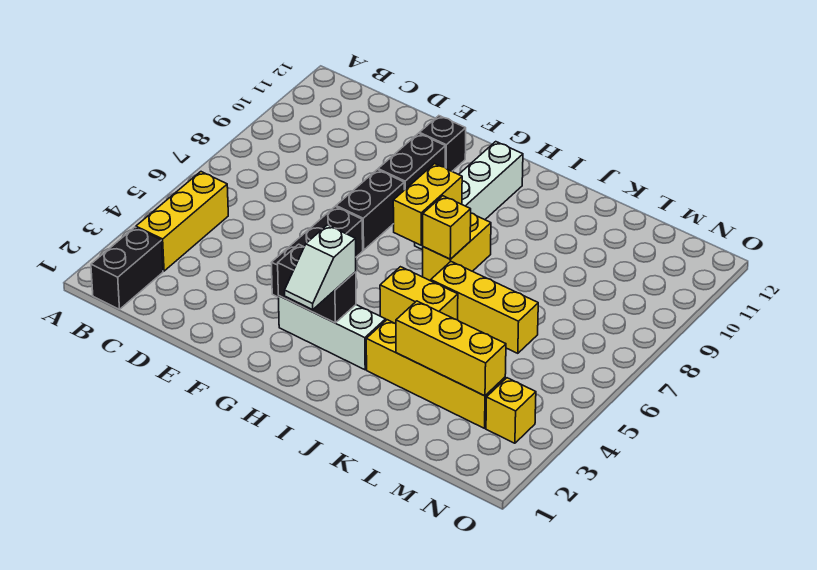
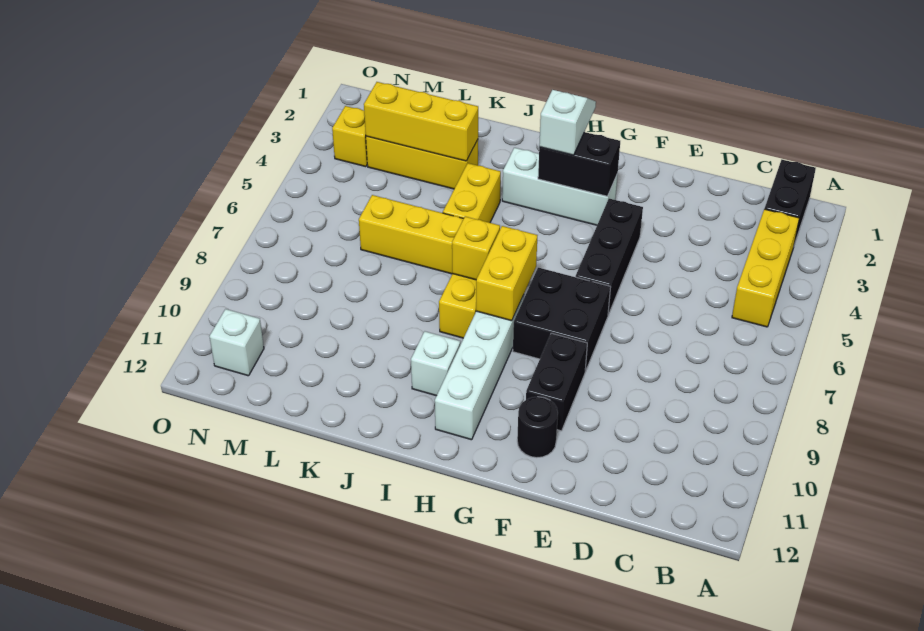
black brick F7:F8 level 1 -> black brick F7:G8 level 1
black brick F11 level 1 -> black round brick F11 level 1
yellow brick I5:J5 level 1 -> yellow brick J4:J5 level 1
none -> white brick I10 level 1
yellow brick J3:M3 level 1 -> yellow brick K3:M3 level 1
none -> white brick N11 level 1

